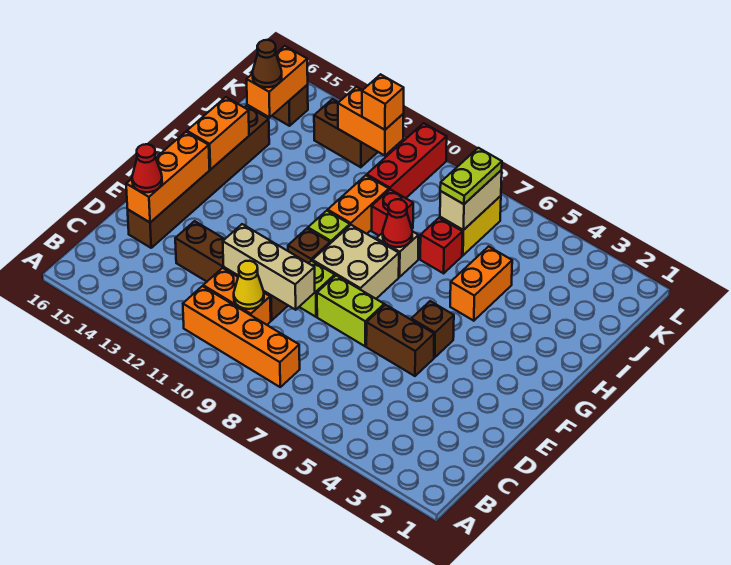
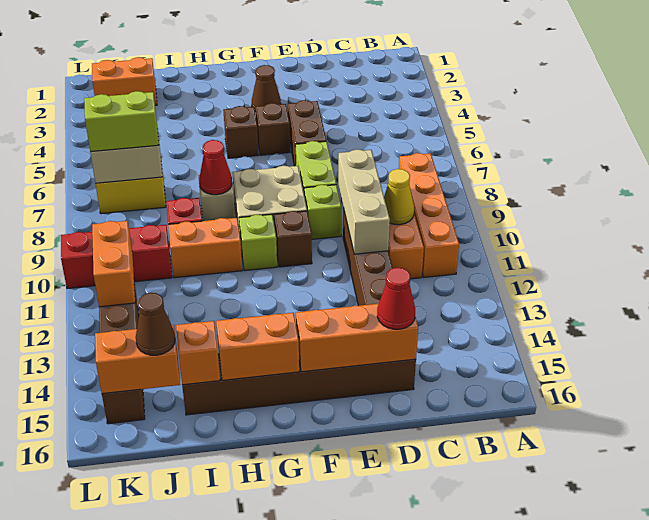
none -> brown cone F3 level 1
none -> brown brick G5 level 1
orange brick H5:I5 level 1 -> orange brick J2:K2 level 1
red brick I7 level 1 -> none
lime plate J7:K7 level 3 -> lime brick J7:K7 level 3
orange brick K11 level 3 -> orange brick I15 level 2

